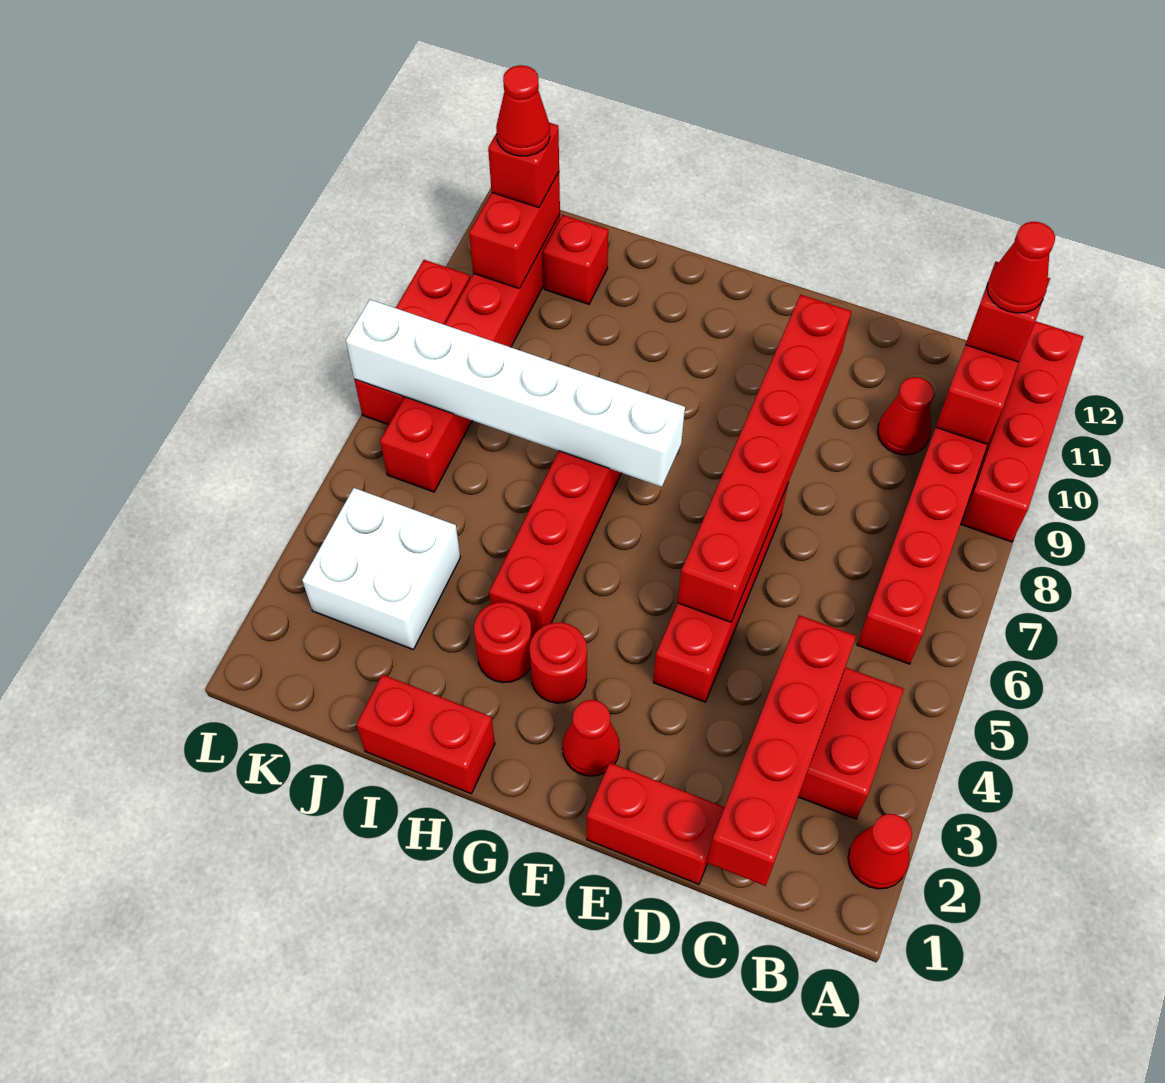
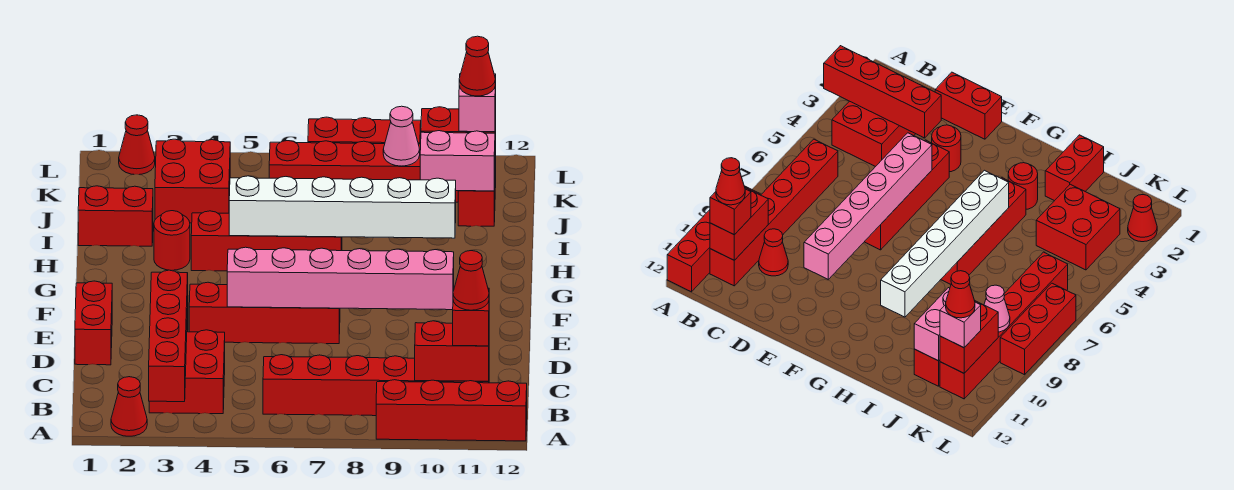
red brick C1:C4 level 2 -> red brick A3:D3 level 2
red brick E5:E10 level 2 -> pink brick E5:E10 level 2
red cone F2 level 1 -> red cone L2 level 1
red round brick G3 level 1 -> red round brick E3 level 1
white brick G7:L7 level 2 -> white brick H5:H10 level 2
red brick H1:I1 level 1 -> red brick I1:I2 level 1
white brick J3:K4 level 1 -> red brick J3:K4 level 1
none -> pink brick J10:J11 level 2
none -> pink cone K9 level 2
red brick K11 level 3 -> pink brick K11 level 3

